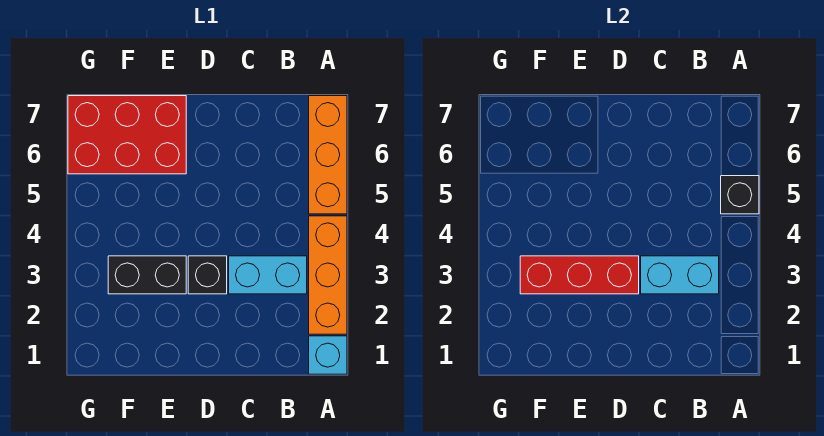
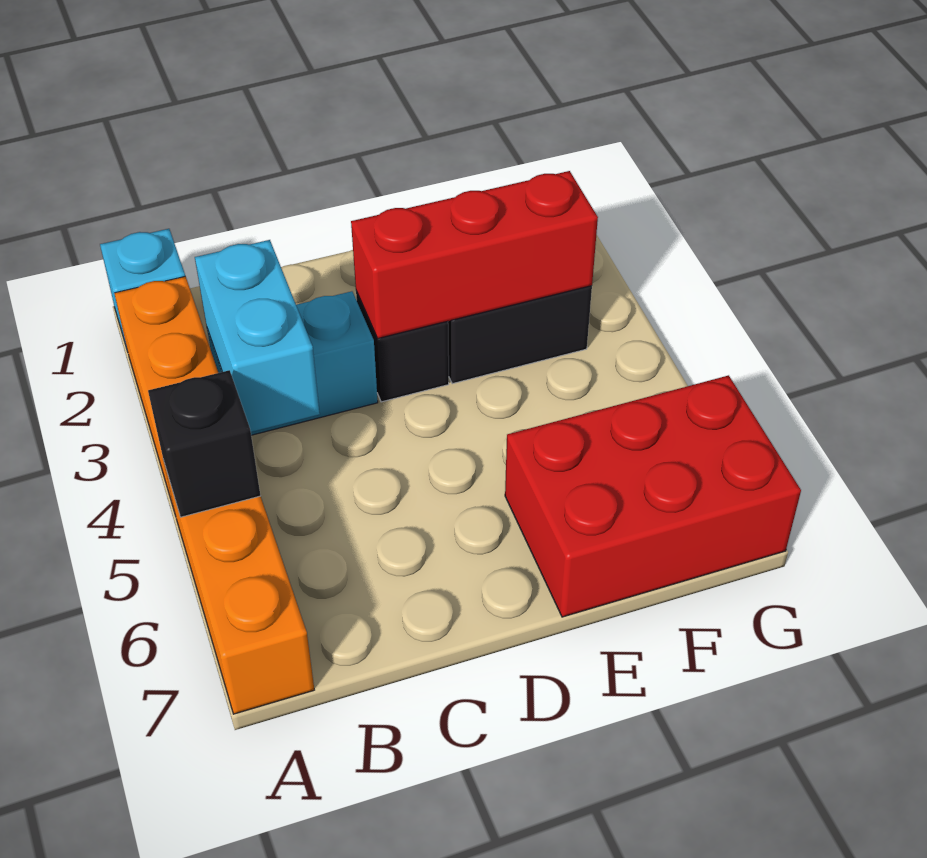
cyan brick B3:C3 level 2 -> cyan brick B3:B4 level 2

